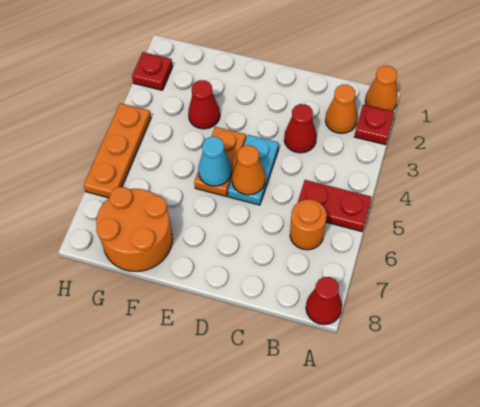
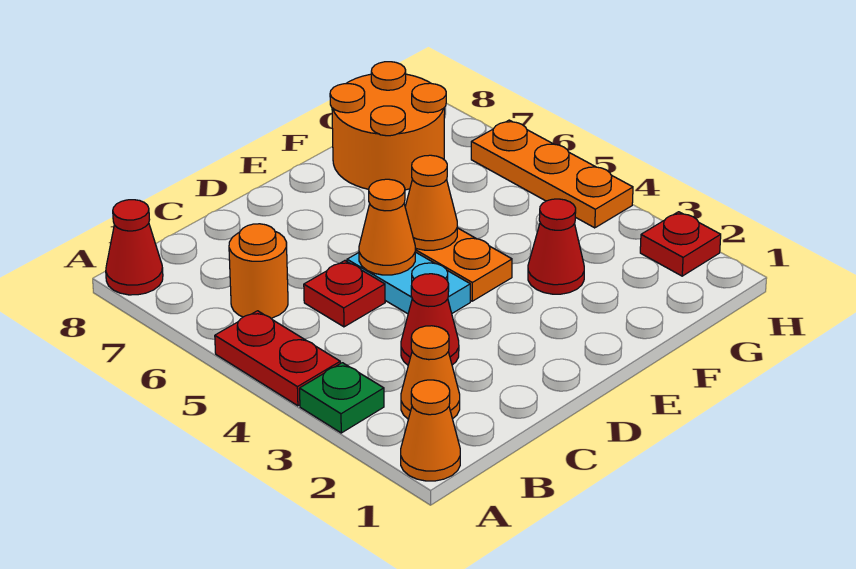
red plate A2 level 1 -> red plate C5 level 1
none -> green plate A3 level 1
red plate A5:B5 level 1 -> red plate A4:A5 level 1
cyan cone E5 level 2 -> orange cone E5 level 2

